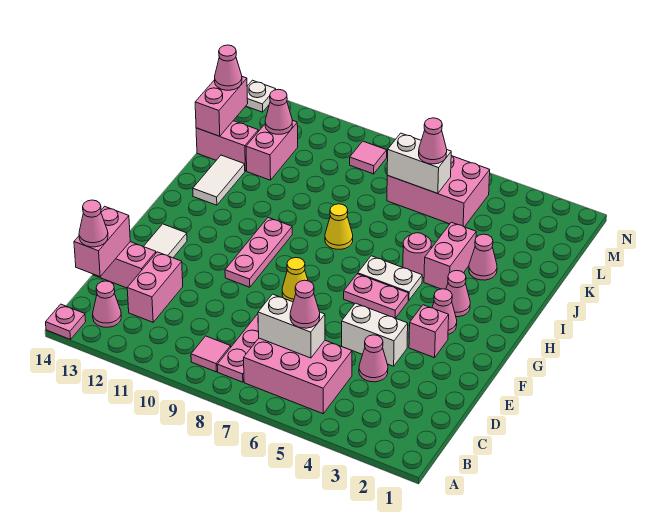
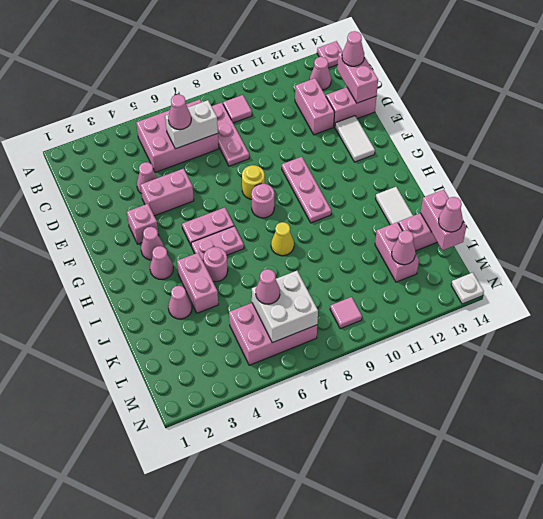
white brick E4:E5 level 1 -> pink brick E4:E5 level 1
yellow cone F8 level 1 -> yellow round brick F8 level 1
none -> pink round brick G8 level 1
white plate H5:H6 level 1 -> pink plate H5:H6 level 1
white brick L6:L7 level 2 -> white brick L6:M7 level 2

